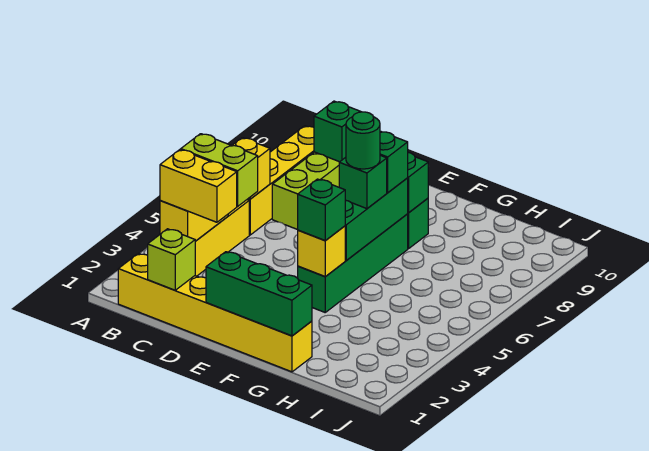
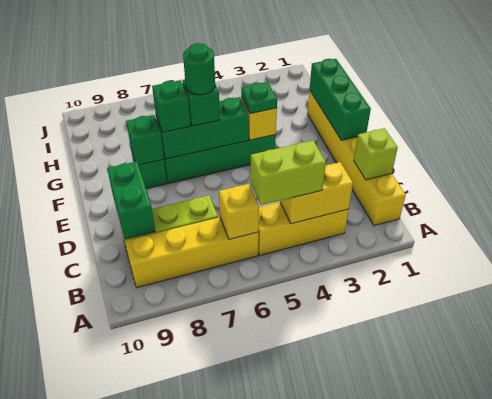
yellow brick B3:C3 level 3 -> none
lime brick B4:C4 level 3 -> lime brick B4:B5 level 3
green brick C9 level 2 -> green brick C9:D9 level 2
green brick F4 level 3 -> green plate F4 level 3

